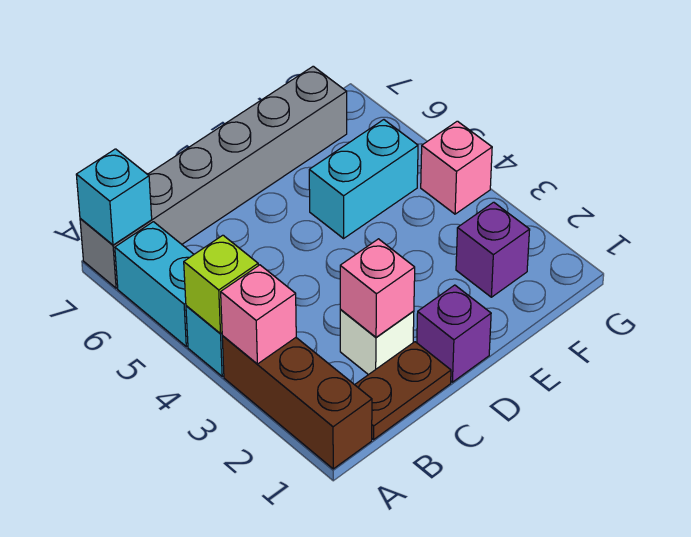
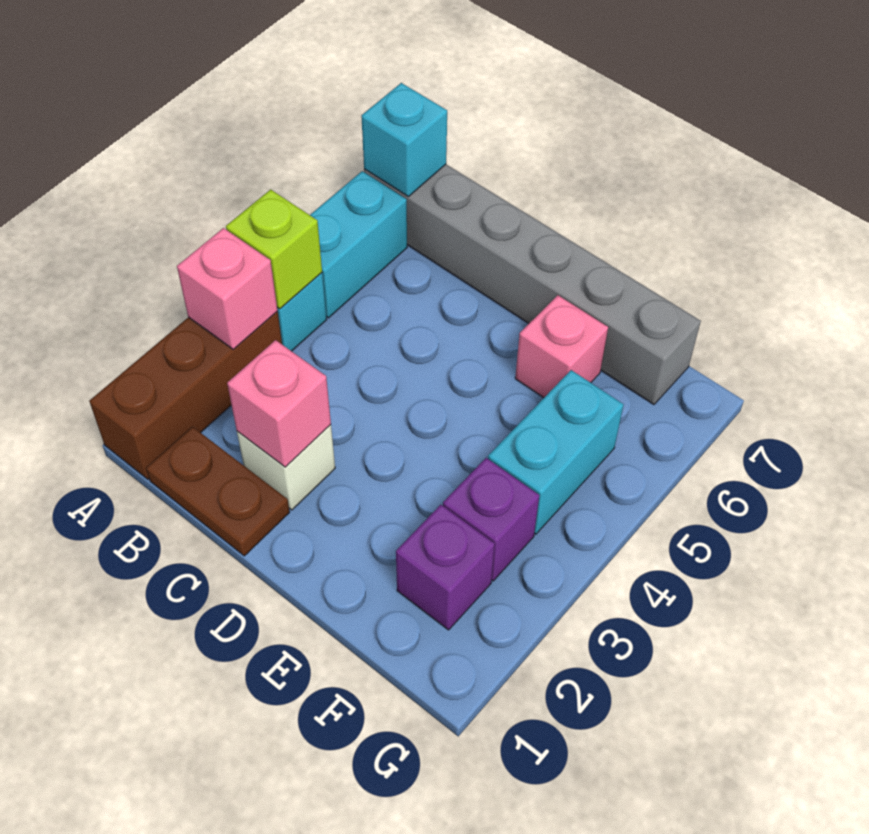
purple brick D1 level 1 -> purple brick F3 level 1
cyan brick E5:F5 level 1 -> cyan brick F4:F5 level 1
pink brick G4 level 1 -> pink brick E6 level 1

